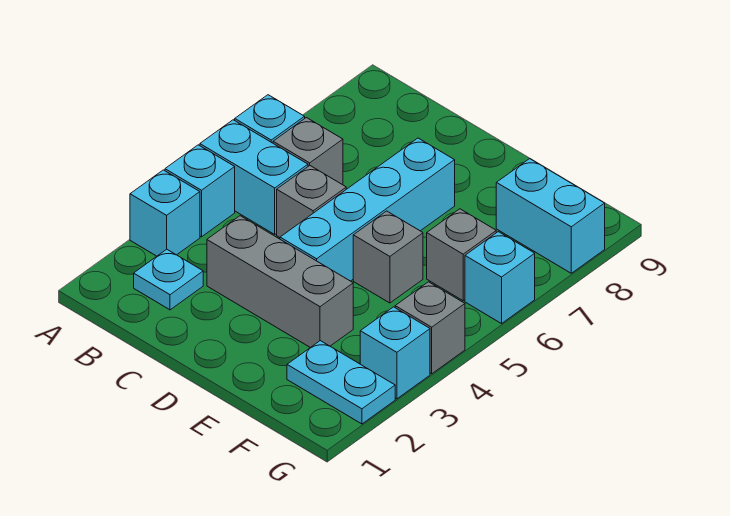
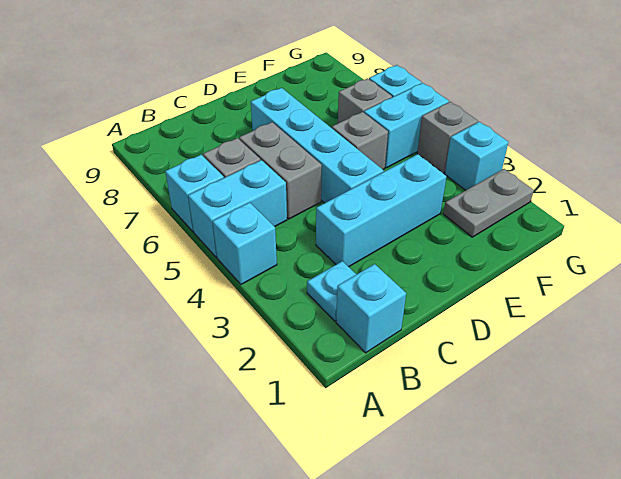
cyan brick A3 level 1 -> cyan brick B1 level 1
grey brick C3:E3 level 1 -> cyan brick C3:E3 level 1
grey brick C5 level 1 -> grey brick C5:C6 level 1
cyan plate F2:G2 level 1 -> grey plate F2:G2 level 1
cyan brick F8:G8 level 1 -> cyan brick F5:G5 level 1

